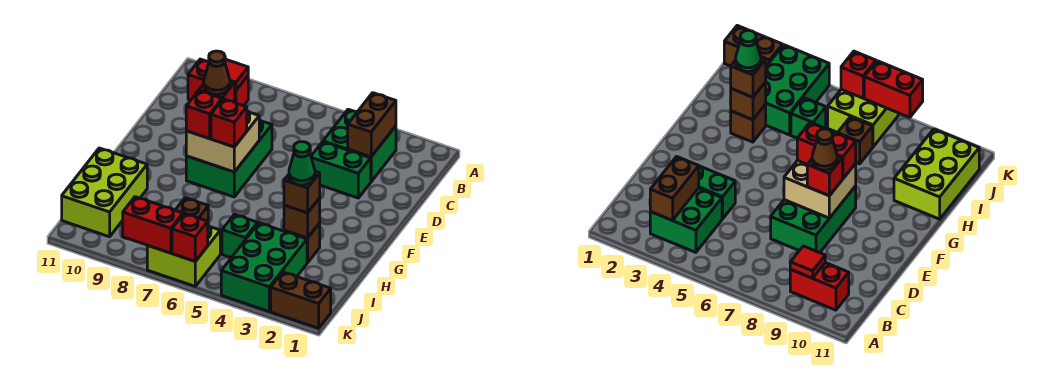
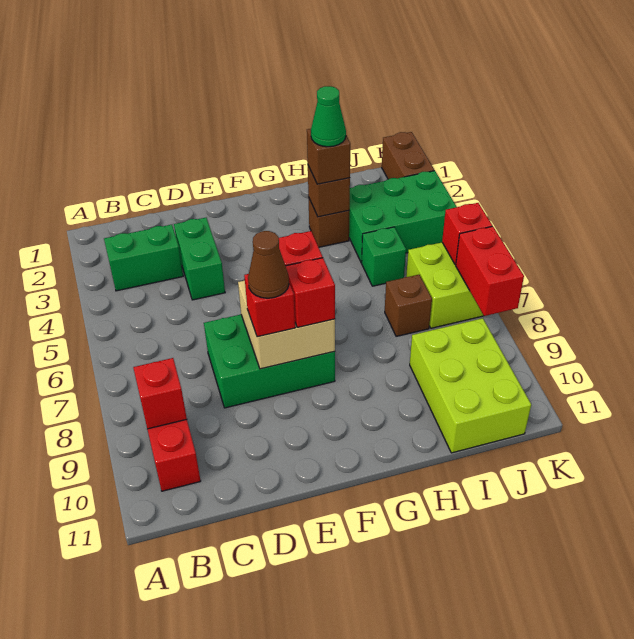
green brick B3:C4 level 1 -> green brick B3:C3 level 1
brown brick B3:C3 level 2 -> none
red tile B9 level 2 -> red brick B9 level 2
lime brick H10:J11 level 1 -> lime brick I9:J11 level 1

